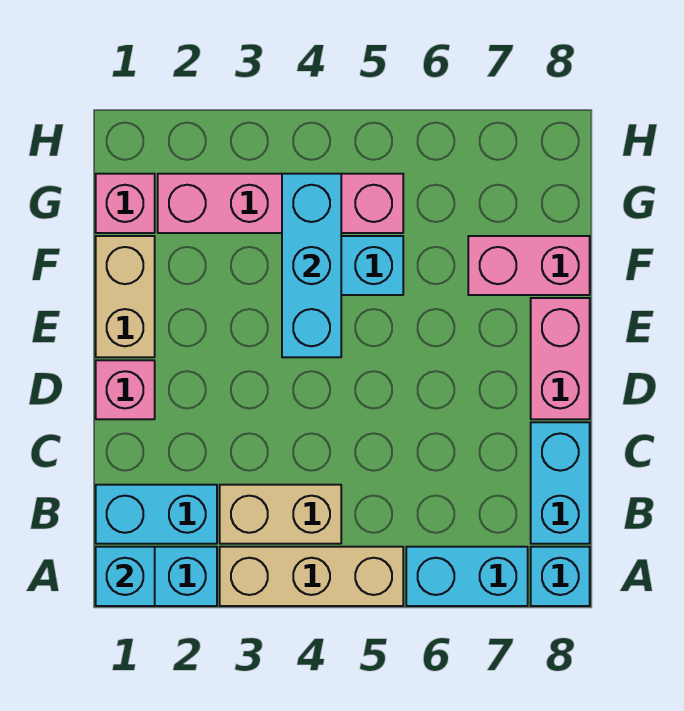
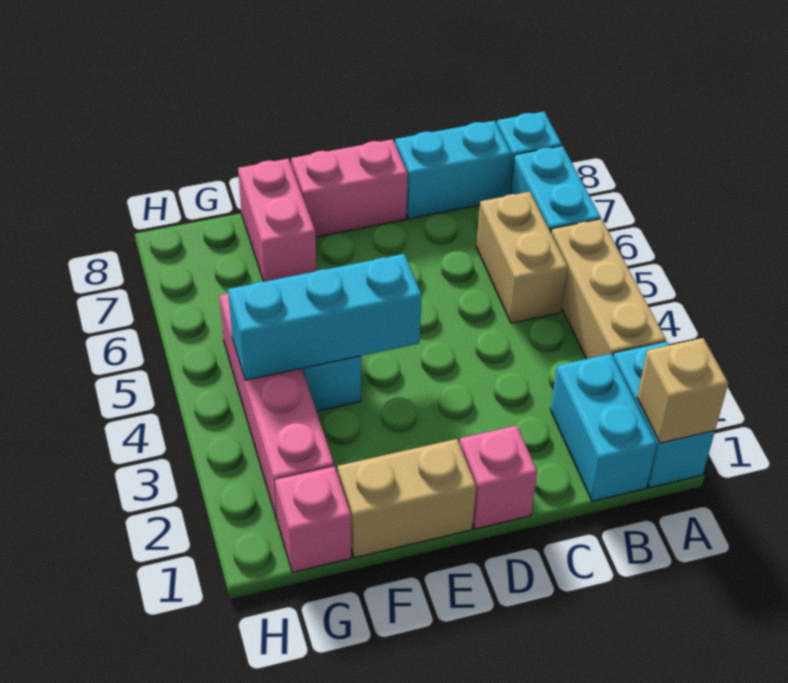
cyan brick A1 level 2 -> tan brick A1 level 2
tan brick B3:B4 level 1 -> tan brick B5:B6 level 1

